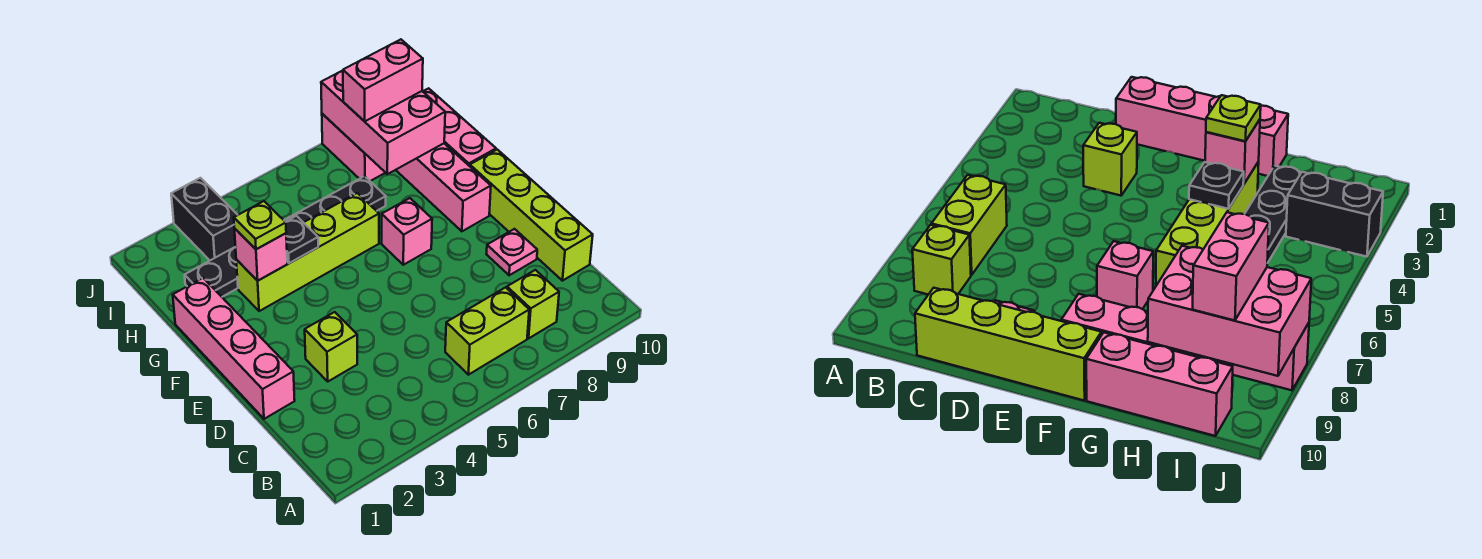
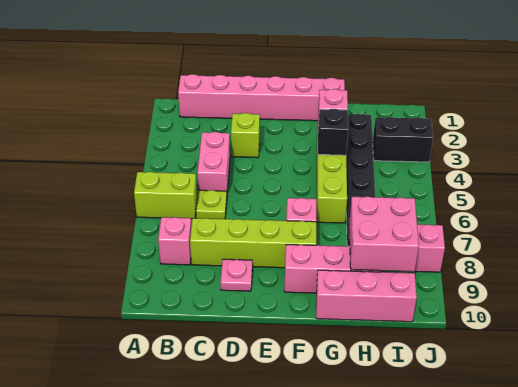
lime brick B6:B7 level 1 -> lime brick A6:B6 level 1
lime brick B8 level 1 -> pink brick B8 level 1
lime brick C10:F10 level 1 -> lime brick C8:F8 level 1
pink brick D1:G1 level 1 -> pink brick B1:G1 level 1
lime plate G3 level 3 -> lime plate C6 level 1
black plate G4 level 2 -> black brick G4 level 2
pink brick H8:J9 level 2 -> pink brick H8:I9 level 2
pink brick I8:I9 level 3 -> pink brick C4:C5 level 1

